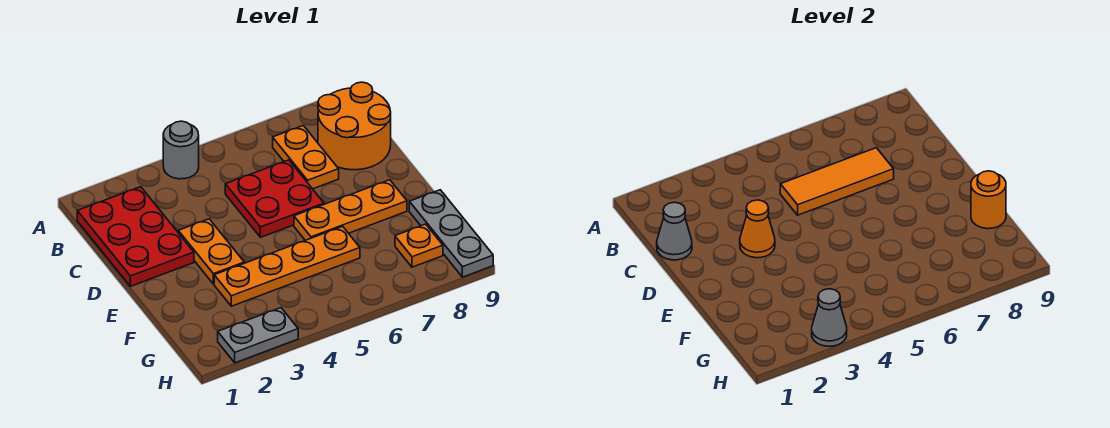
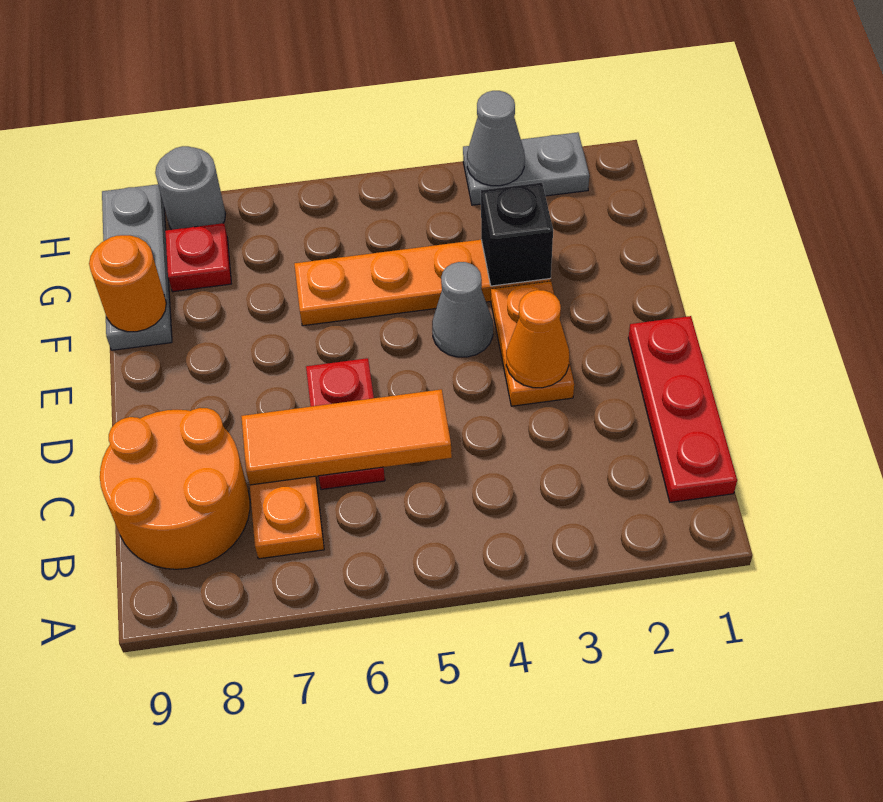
grey round brick A4 level 1 -> grey round brick H8 level 1
red plate B1:D2 level 1 -> red plate B1:D1 level 1
grey cone C1 level 2 -> grey cone E4 level 1
red plate C5:D6 level 1 -> red plate C6:D6 level 1
orange plate E6:E8 level 1 -> none
none -> black brick F3 level 2
orange plate G8 level 1 -> red plate G8 level 1

